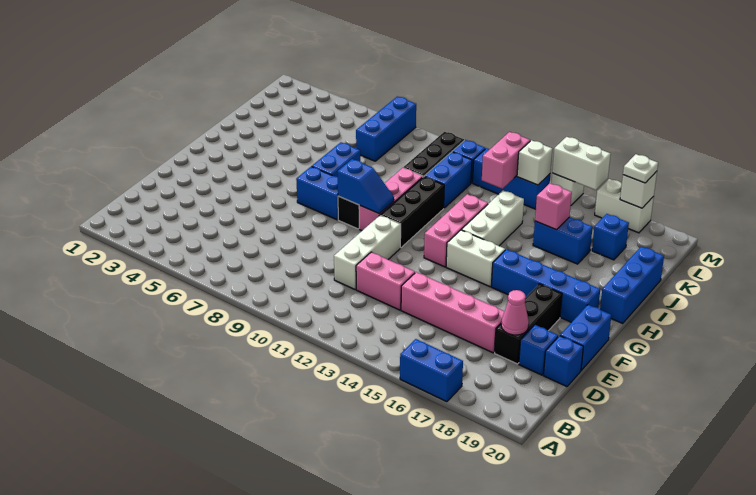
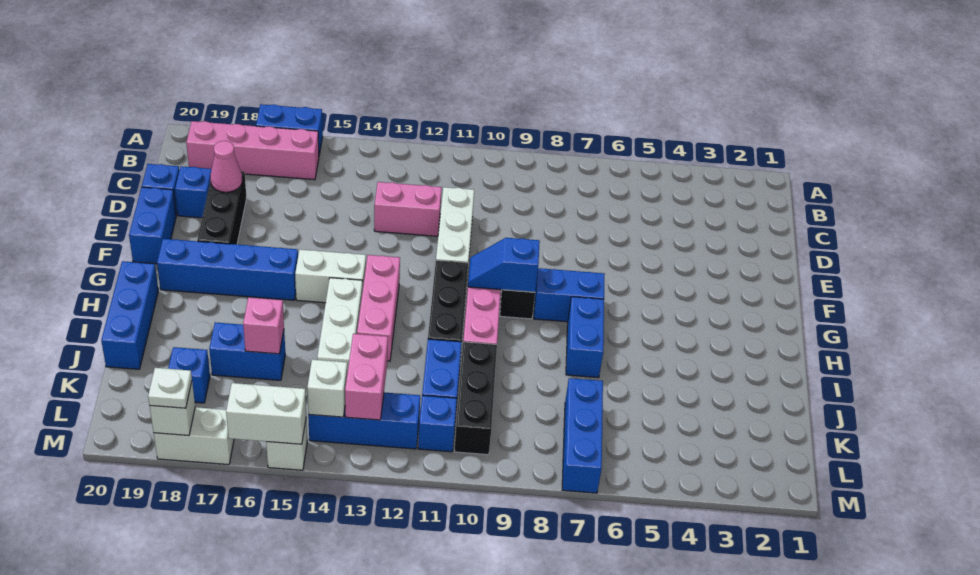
pink brick D14:D17 level 1 -> pink brick B16:B19 level 1

